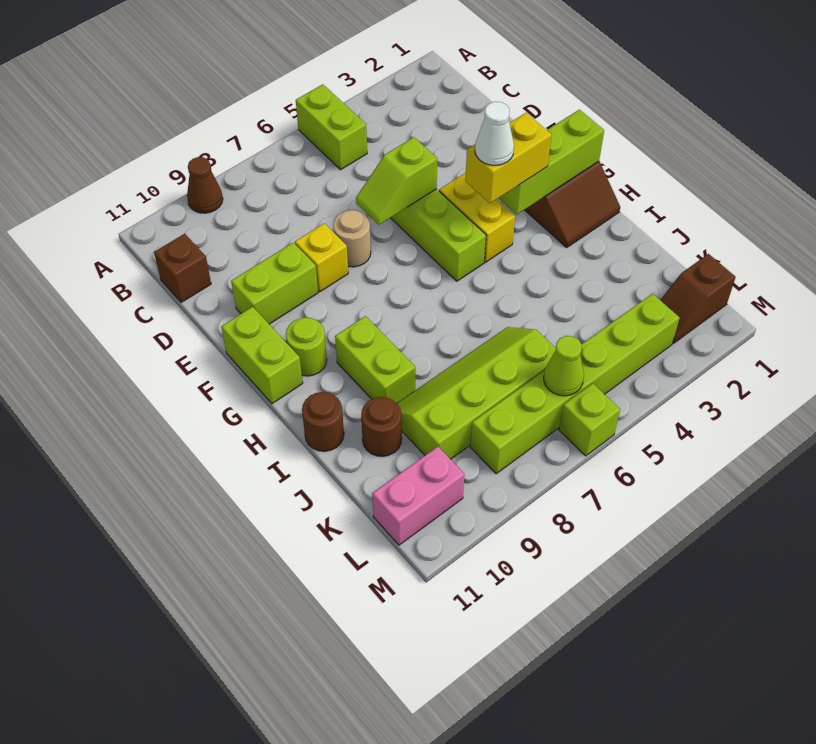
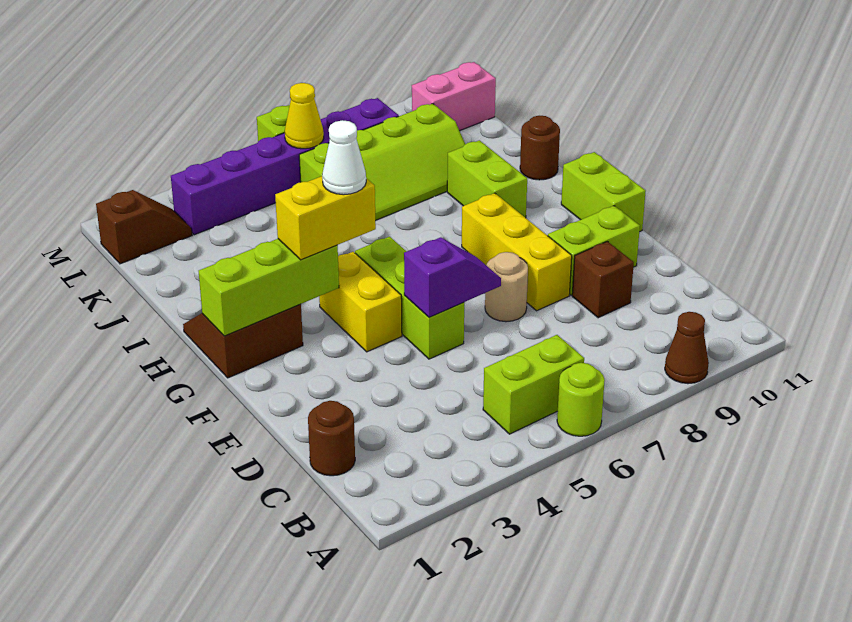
lime brick A5:B5 level 1 -> lime brick B5:B6 level 1
brown brick C11 level 1 -> brown brick D9 level 1
lime slope E5:E6 level 2 top 5 -> purple slope E5:E6 level 2 top 5
yellow brick E8 level 1 -> yellow brick E8:G8 level 1
lime round brick G10 level 1 -> lime round brick A6 level 1
brown round brick J10 level 1 -> brown round brick C1 level 1
lime brick L3:L8 level 1 -> purple brick L3:L8 level 1
lime cone L6 level 2 -> yellow cone L6 level 2

